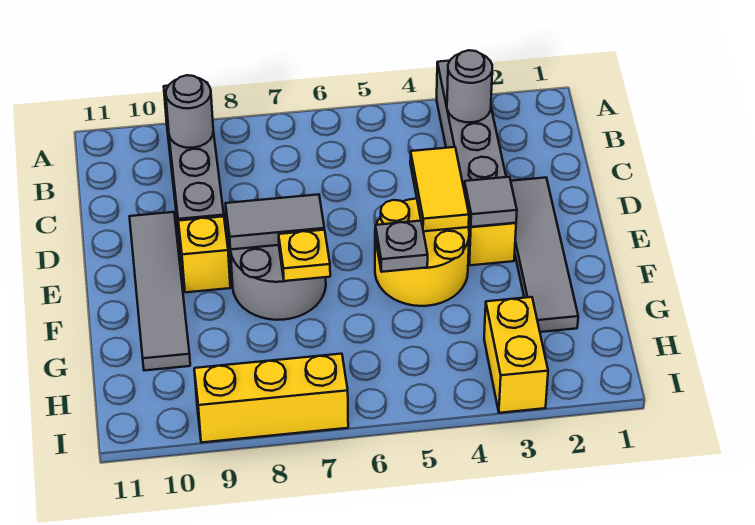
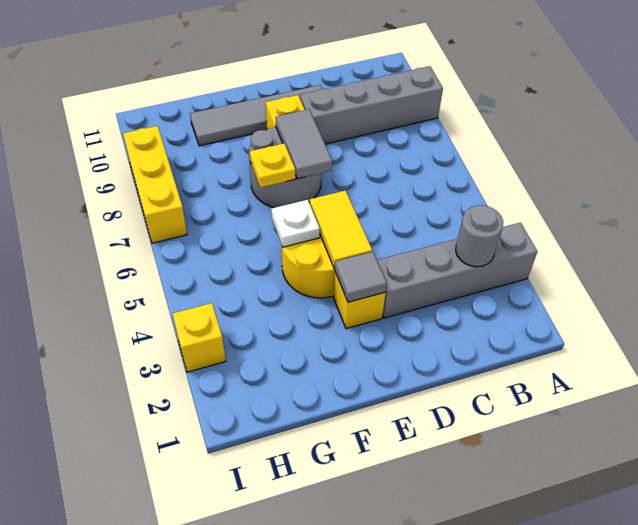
grey round brick B9 level 2 -> none
grey tile D2:G2 level 1 -> none
yellow tile D4:E4 level 2 -> yellow tile E4:E5 level 2
grey plate F5 level 2 -> white plate F5 level 2
yellow brick H3:I3 level 1 -> yellow brick I3 level 1

